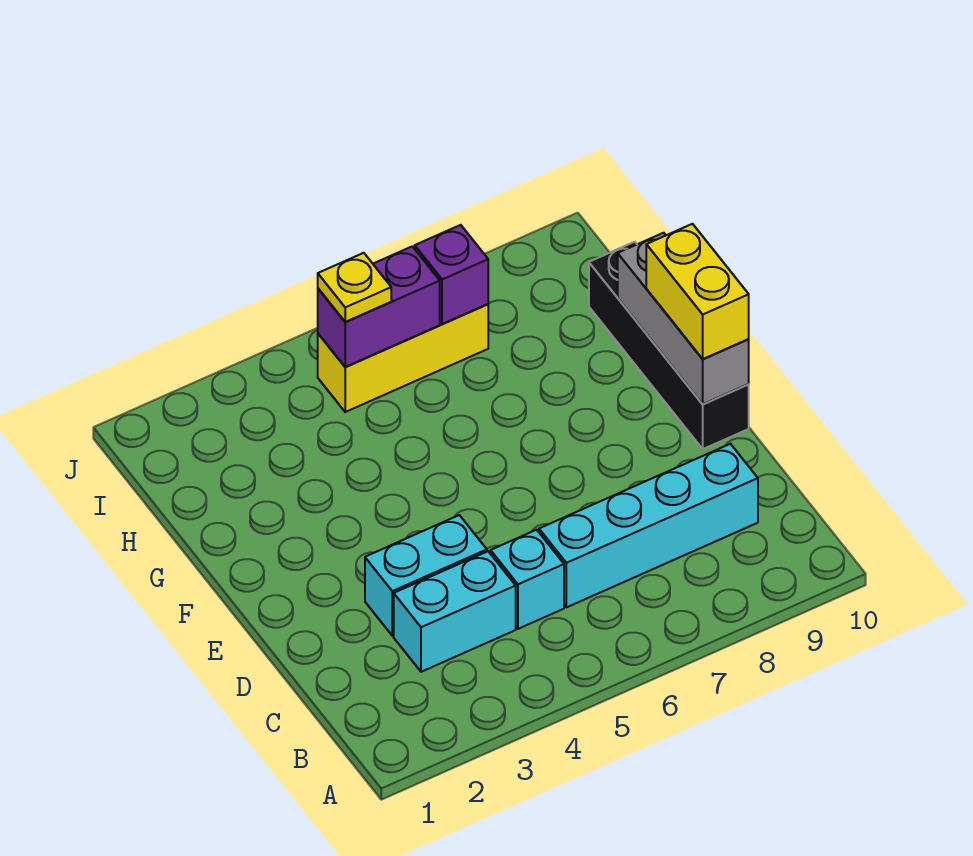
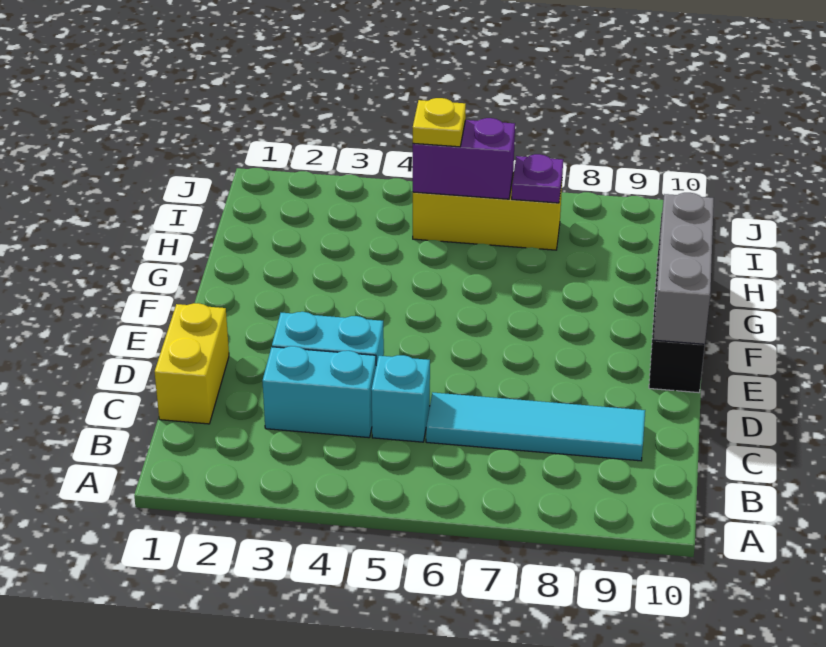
cyan brick C6:C9 level 1 -> cyan tile C6:C9 level 1
yellow brick E10:F10 level 3 -> yellow brick C1:D1 level 1
purple brick I7 level 2 -> purple plate I7 level 2

